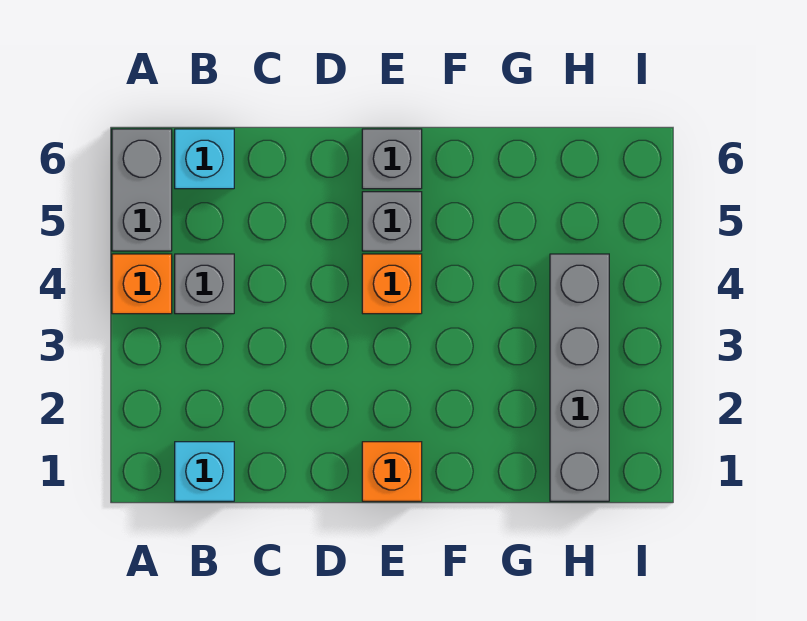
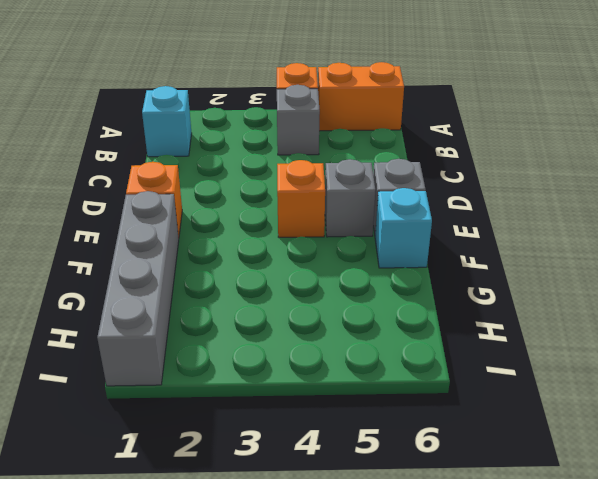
grey brick A5:A6 level 1 -> orange brick A5:A6 level 1
cyan brick B6 level 1 -> cyan brick F6 level 1
grey brick H1:H4 level 1 -> grey brick F1:I1 level 1

